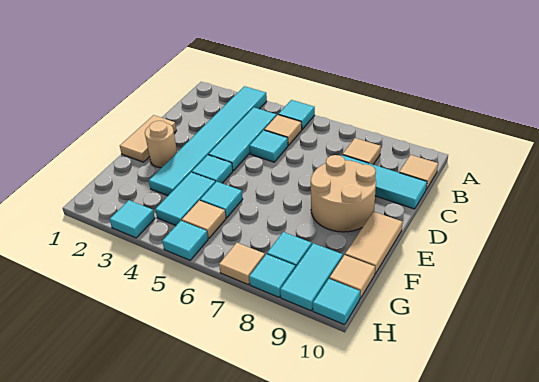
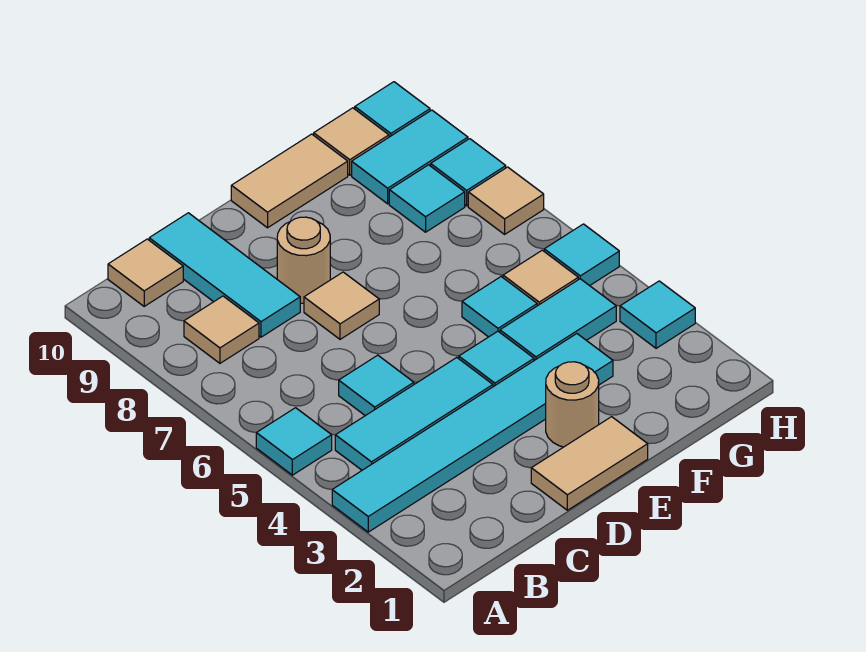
tan tile B5 level 1 -> tan tile D7 level 1
tan round brick D8:E9 level 1 -> tan round brick D8 level 1

